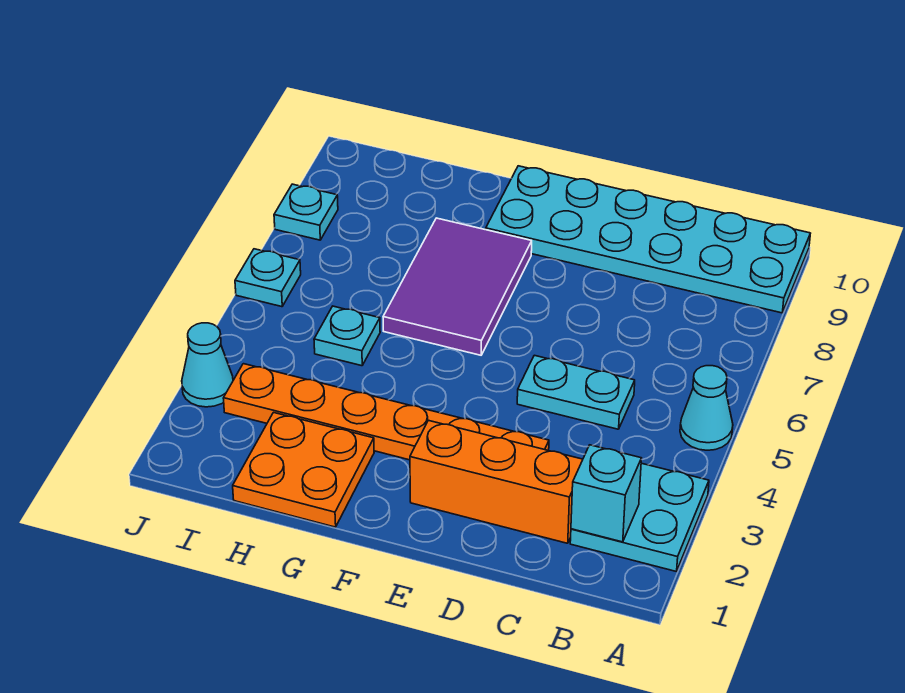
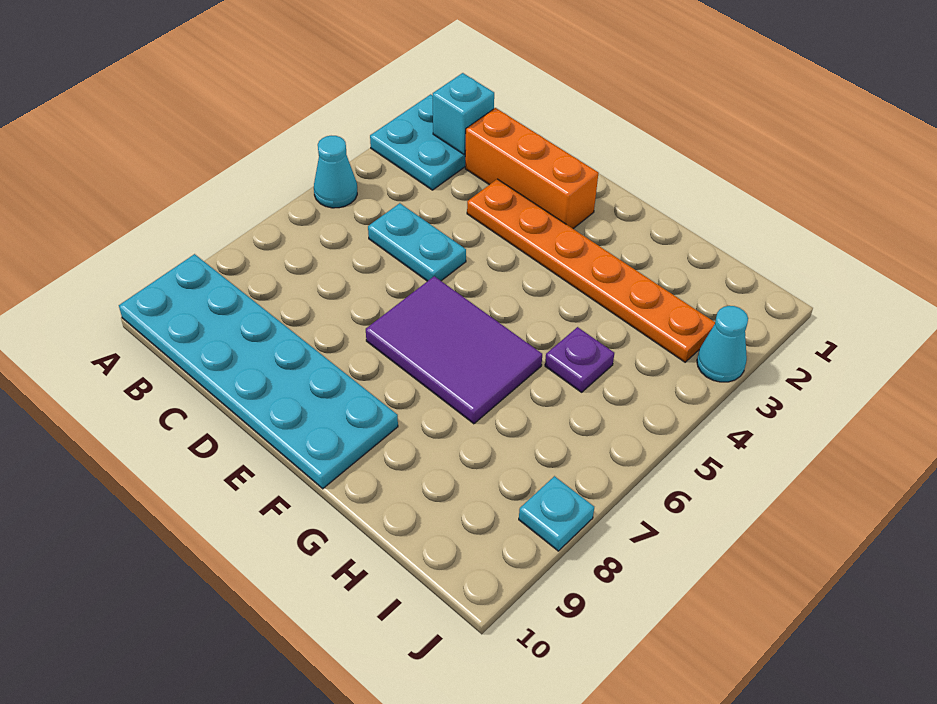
purple tile F6:G8 level 1 -> purple tile E6:G7 level 1
orange plate G1:H2 level 1 -> none
cyan plate H5 level 1 -> purple plate H5 level 1
cyan plate J6 level 1 -> none

